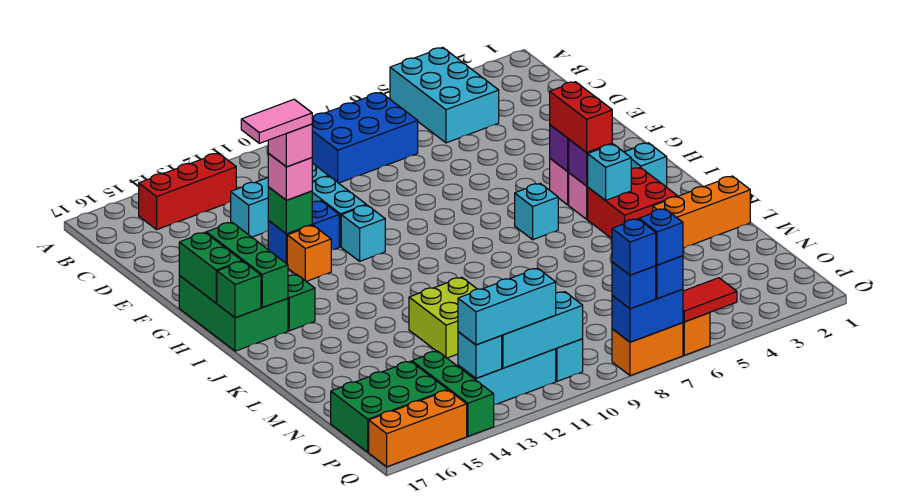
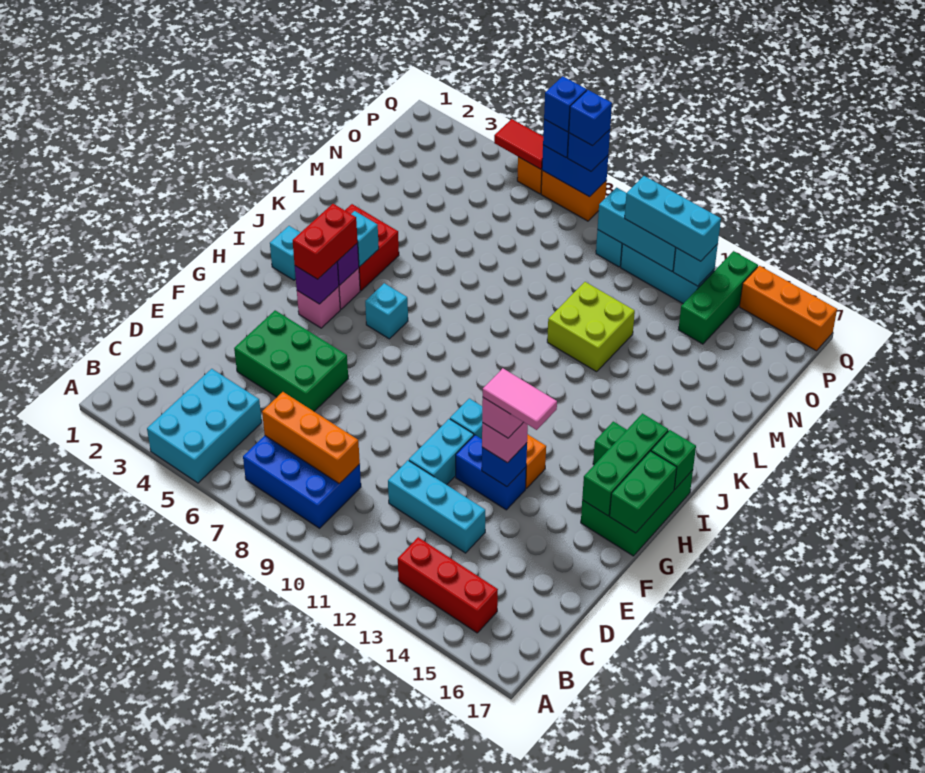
green brick F13 level 2 -> blue brick F13 level 2
orange brick L1:L3 level 1 -> orange brick C7:C9 level 2
green brick O15:P17 level 1 -> green brick E4:F6 level 1

